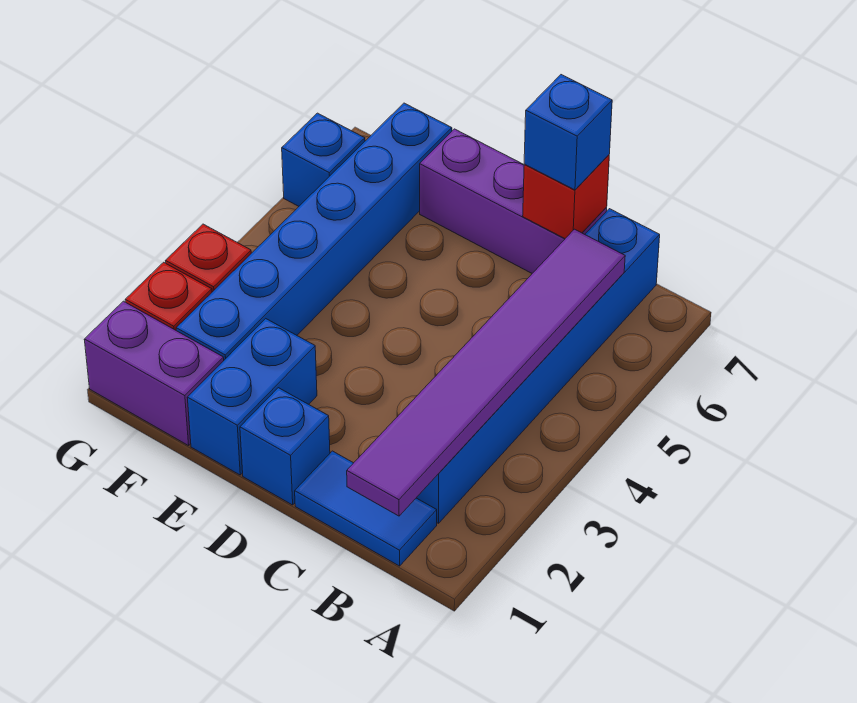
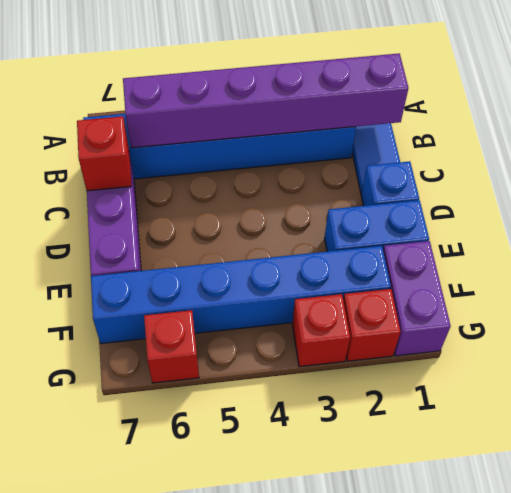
purple tile B1:B6 level 2 -> purple brick B1:B6 level 2
blue brick C7 level 3 -> none
blue brick G6 level 1 -> red brick G6 level 1

